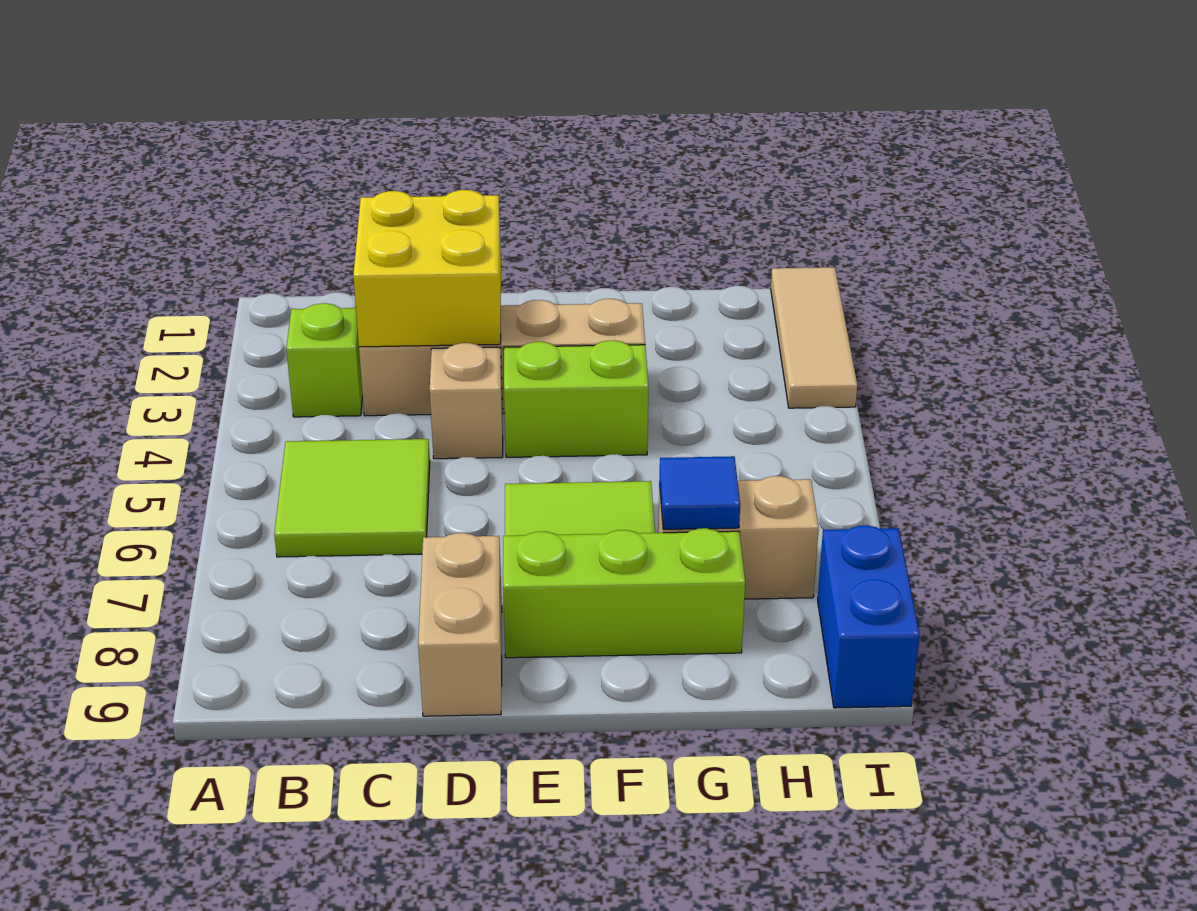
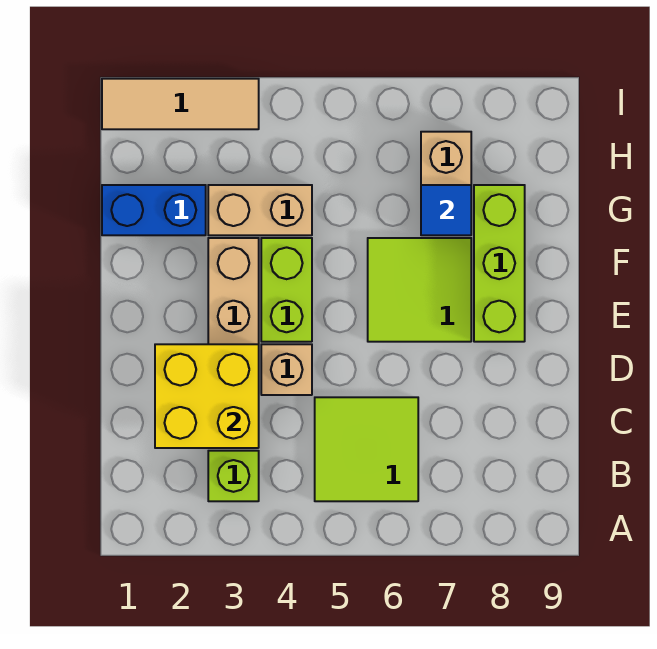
tan brick D8:D9 level 1 -> tan brick G3:G4 level 1
blue brick I8:I9 level 1 -> blue brick G1:G2 level 1

